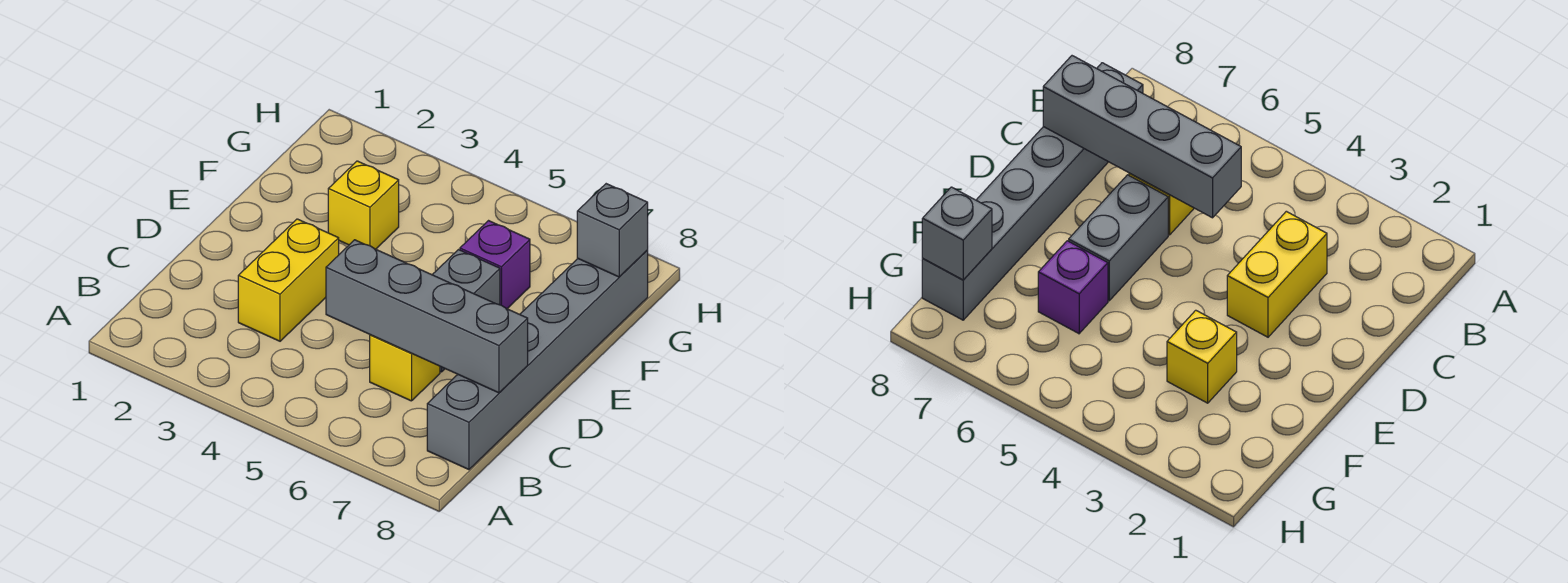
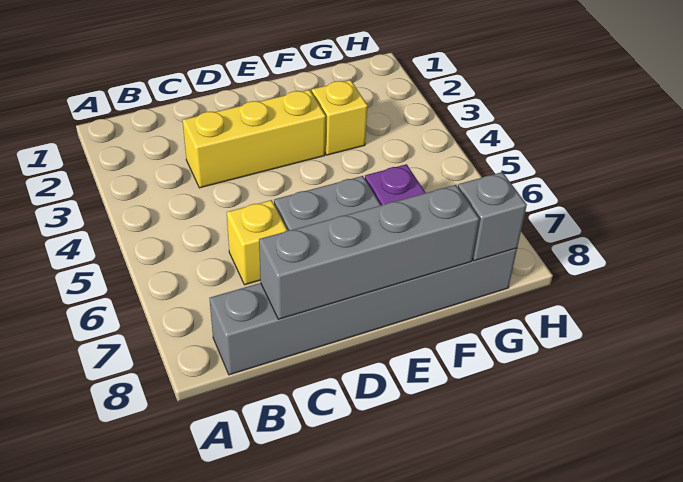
yellow brick C3:D3 level 1 -> yellow brick C3:E3 level 1
grey brick C5:C8 level 2 -> grey brick C8:F8 level 2

